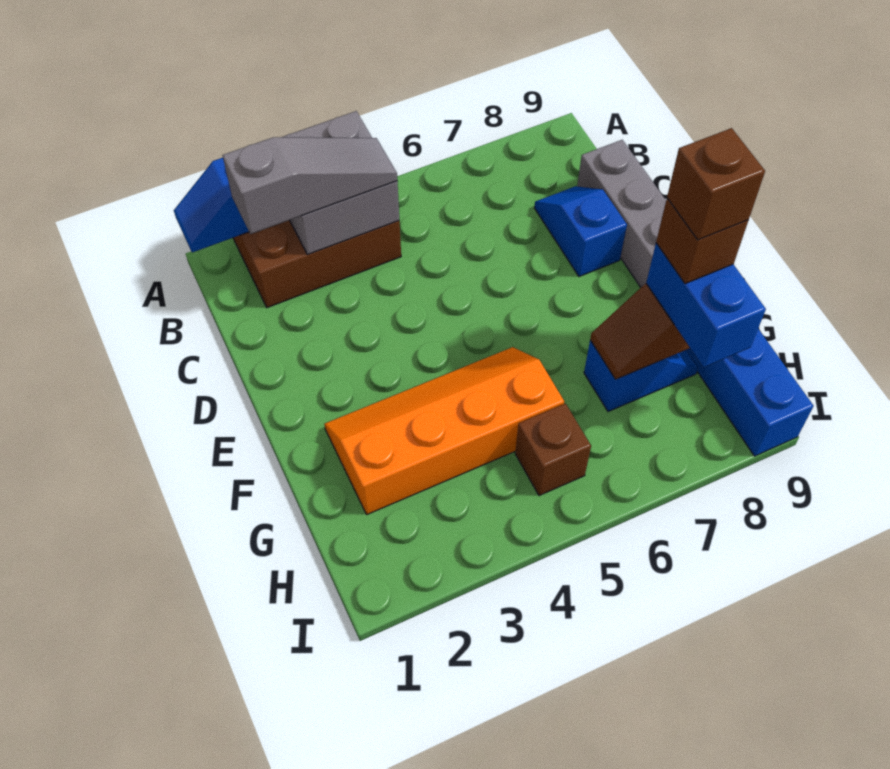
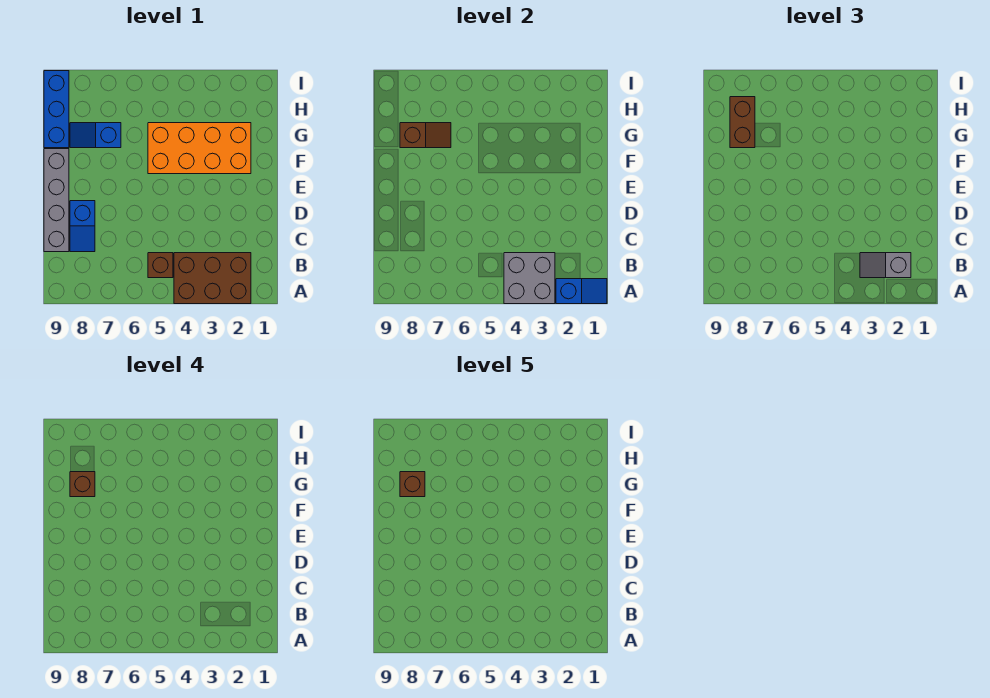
grey slope B2:B4 level 3 top 2 -> grey slope B2:B3 level 3 top 2
orange slope F2:G5 level 1 top G -> orange brick F2:G5 level 1
blue brick G8:H8 level 3 -> brown brick G8:H8 level 3
brown brick H5 level 1 -> brown brick B5 level 1

